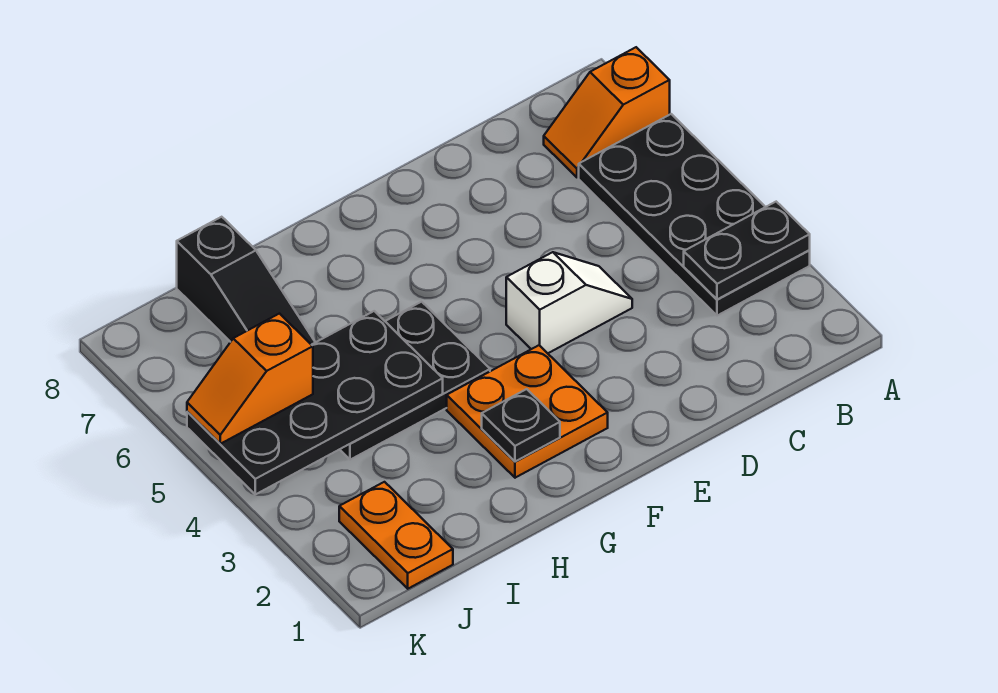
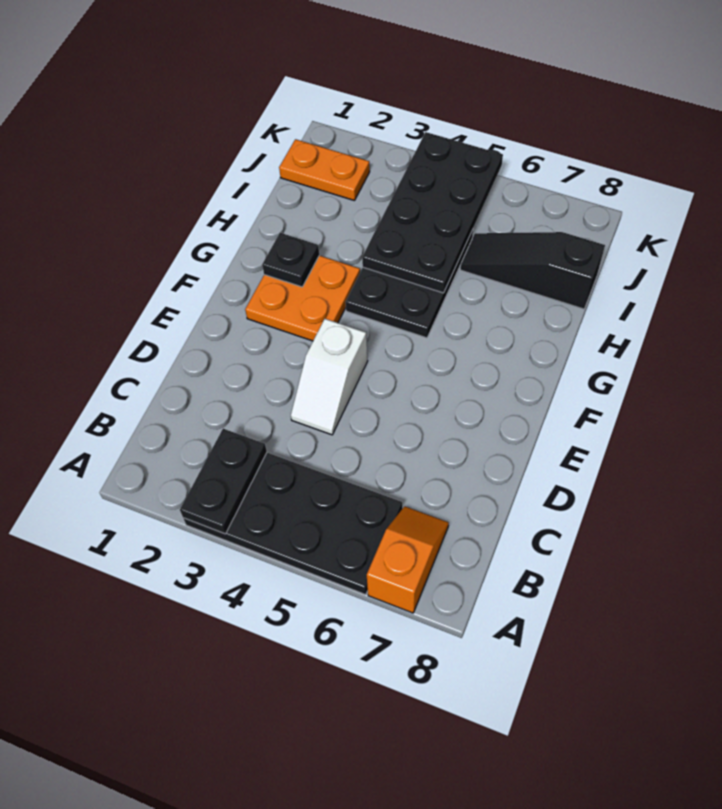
orange slope J5:K5 level 3 top J -> none

